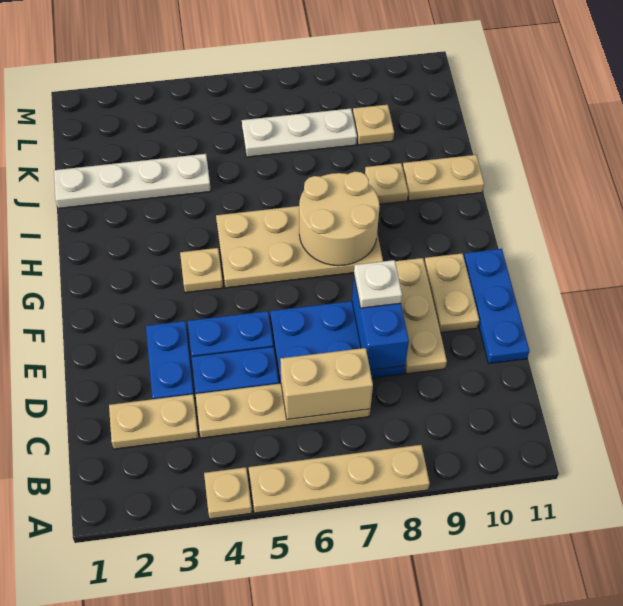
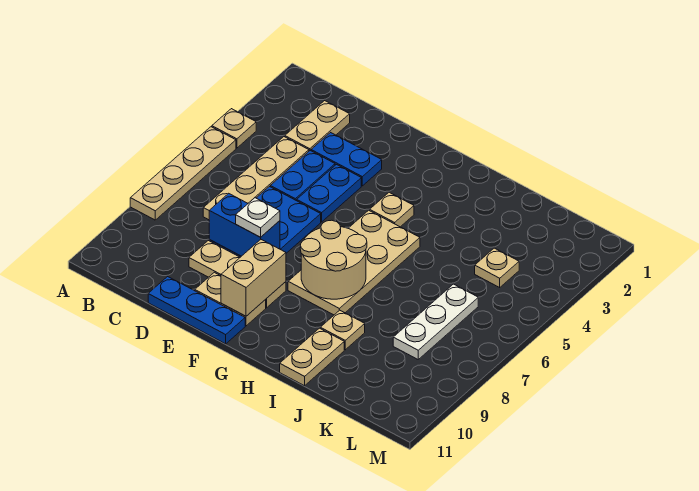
tan brick C6:C7 level 2 -> tan brick F9:F10 level 2
white plate J1:J4 level 1 -> none
tan plate K9 level 1 -> tan plate K4 level 1

